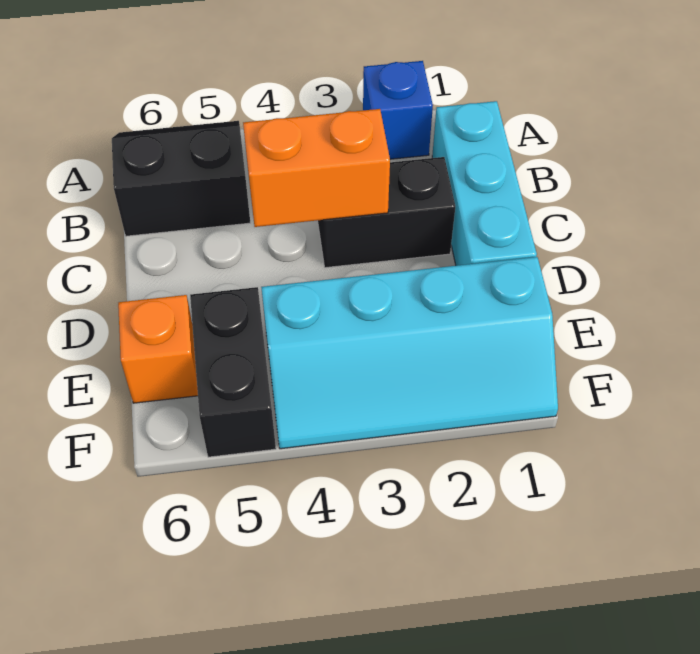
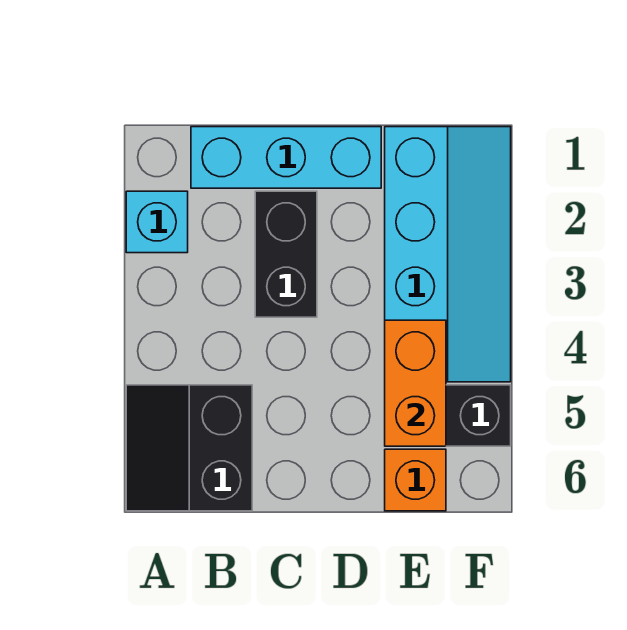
blue brick A2 level 1 -> cyan brick A2 level 1
orange brick C3:C4 level 2 -> orange brick E4:E5 level 2

